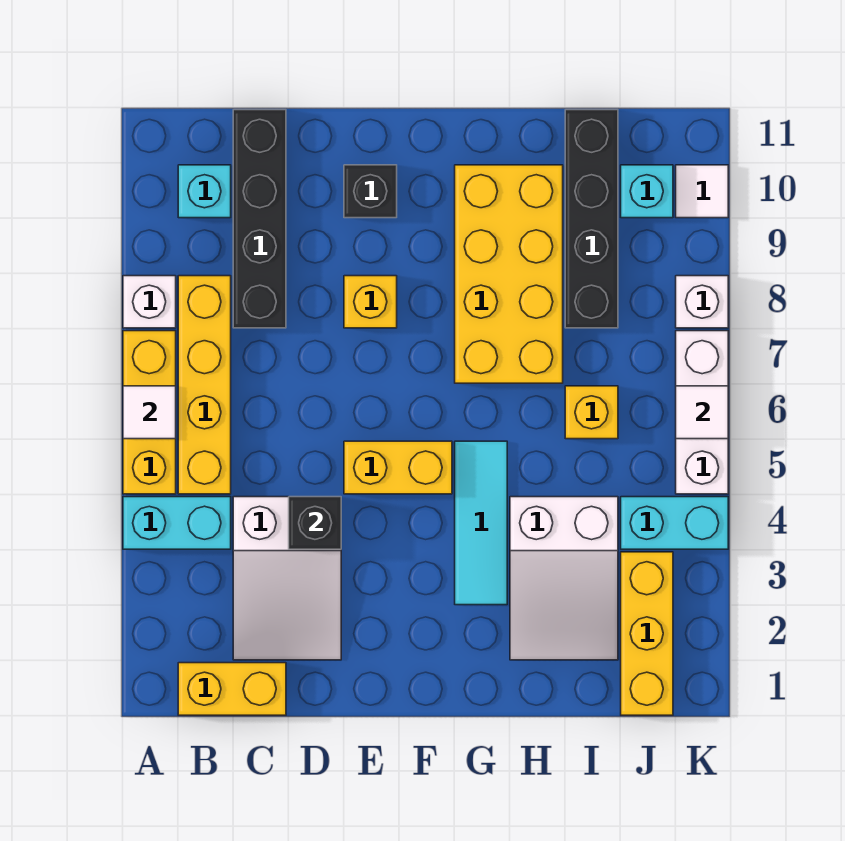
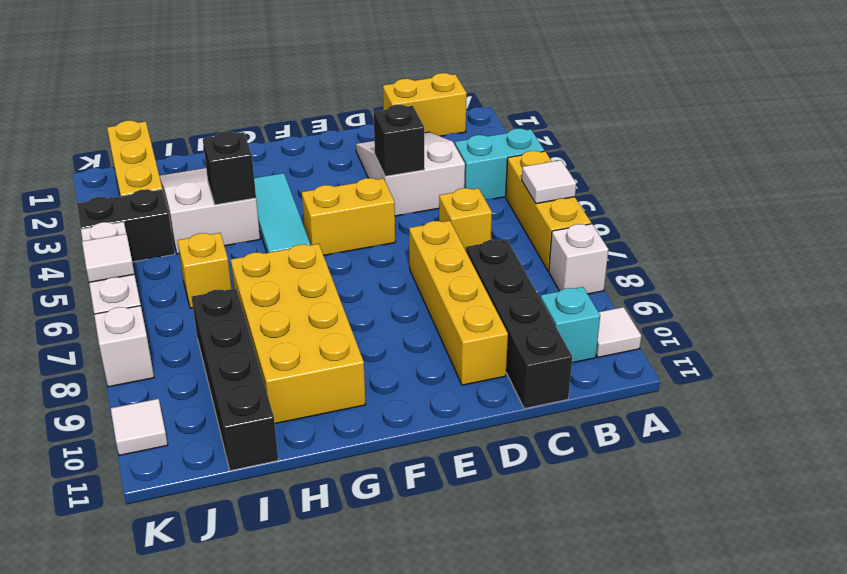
none -> white tile A10 level 1
yellow brick B5:B8 level 1 -> yellow brick D7:D10 level 1
yellow brick E8 level 1 -> yellow brick C6 level 1
black brick E10 level 1 -> black brick H4 level 2
cyan brick J4:K4 level 1 -> black brick J4:K4 level 1
cyan brick J10 level 1 -> none

